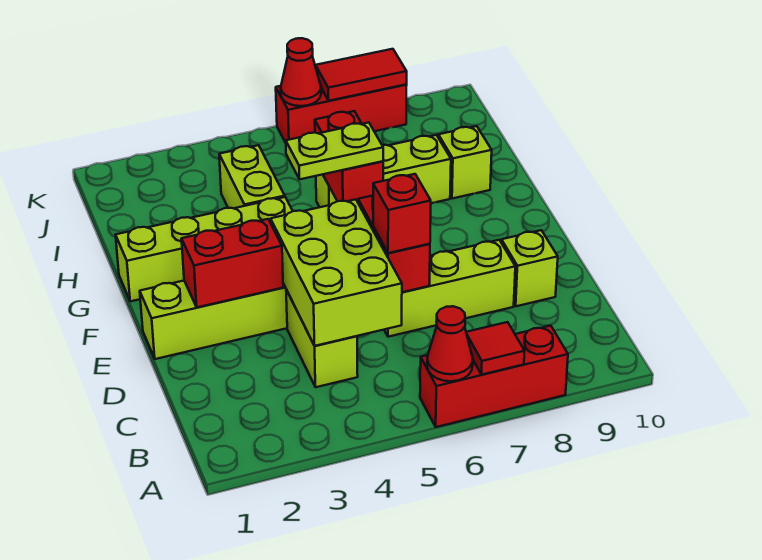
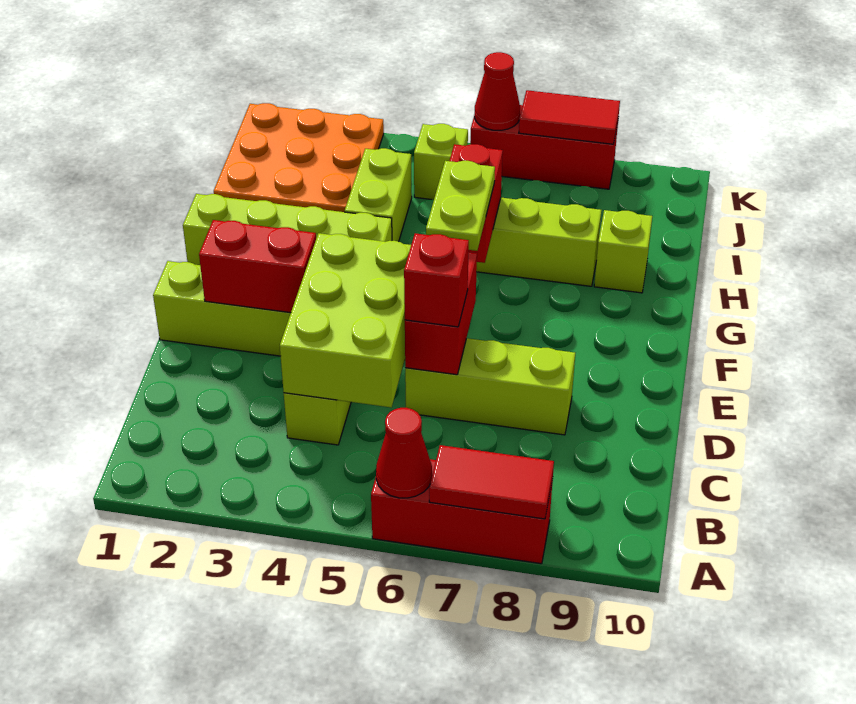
red tile A7 level 2 -> red tile A7:A8 level 2
lime brick D9 level 1 -> lime brick J5 level 1
lime plate G5:G6 level 3 -> lime plate F6:G6 level 3
none -> orange plate I1:K3 level 1

